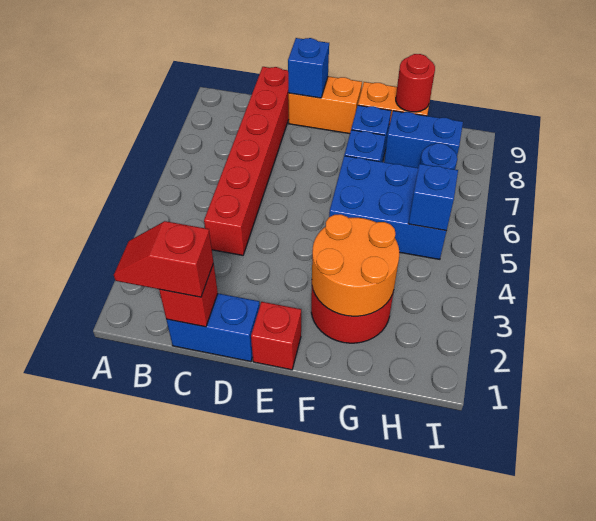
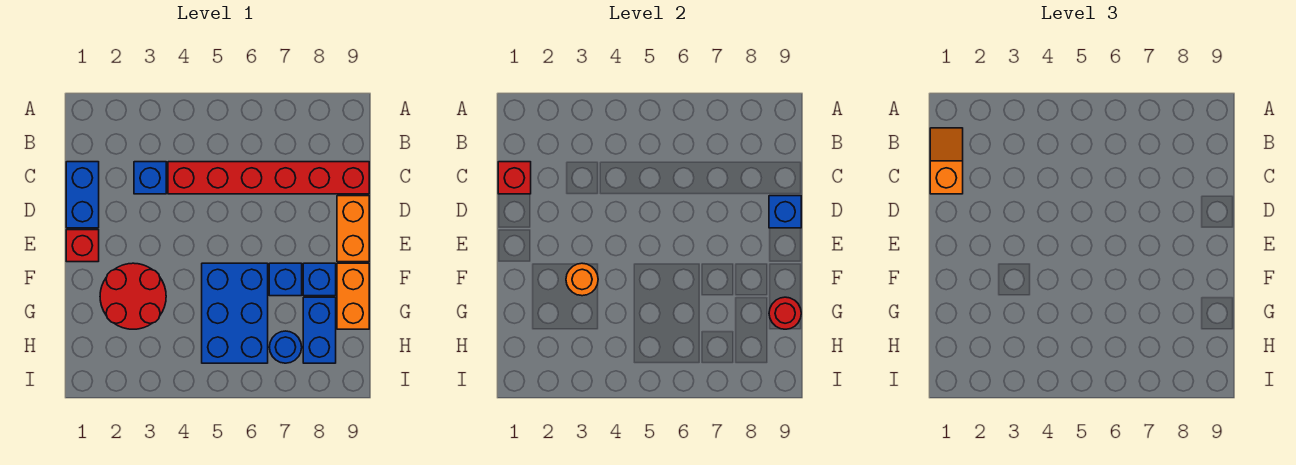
red slope B1:C1 level 3 top C -> orange slope B1:C1 level 3 top C
orange round brick F2:G3 level 2 -> orange round brick F3 level 2
blue brick H5 level 2 -> blue brick C3 level 1

